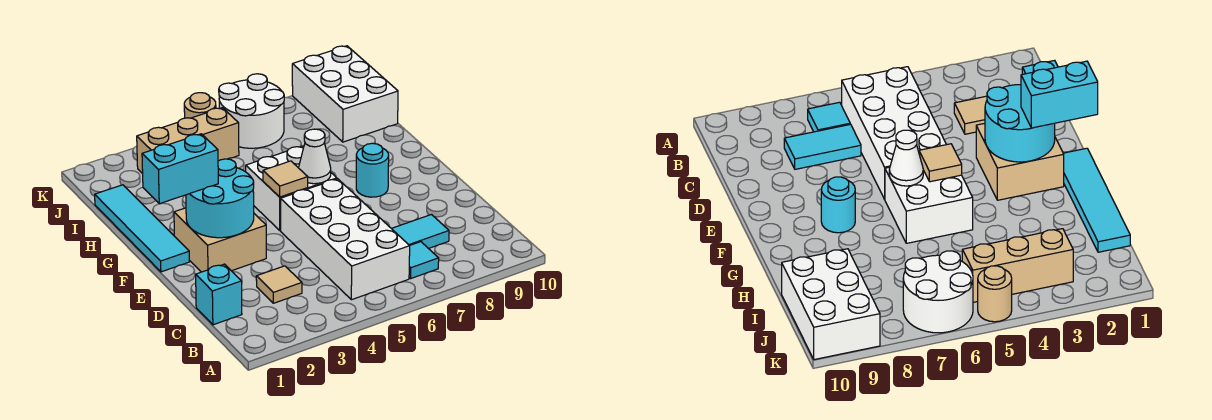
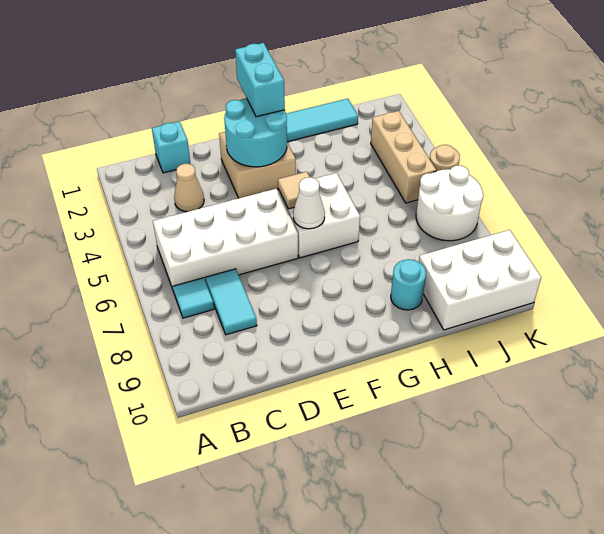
tan tile C3 level 1 -> tan cone C3 level 1
cyan round brick F8 level 1 -> cyan round brick H9 level 1

